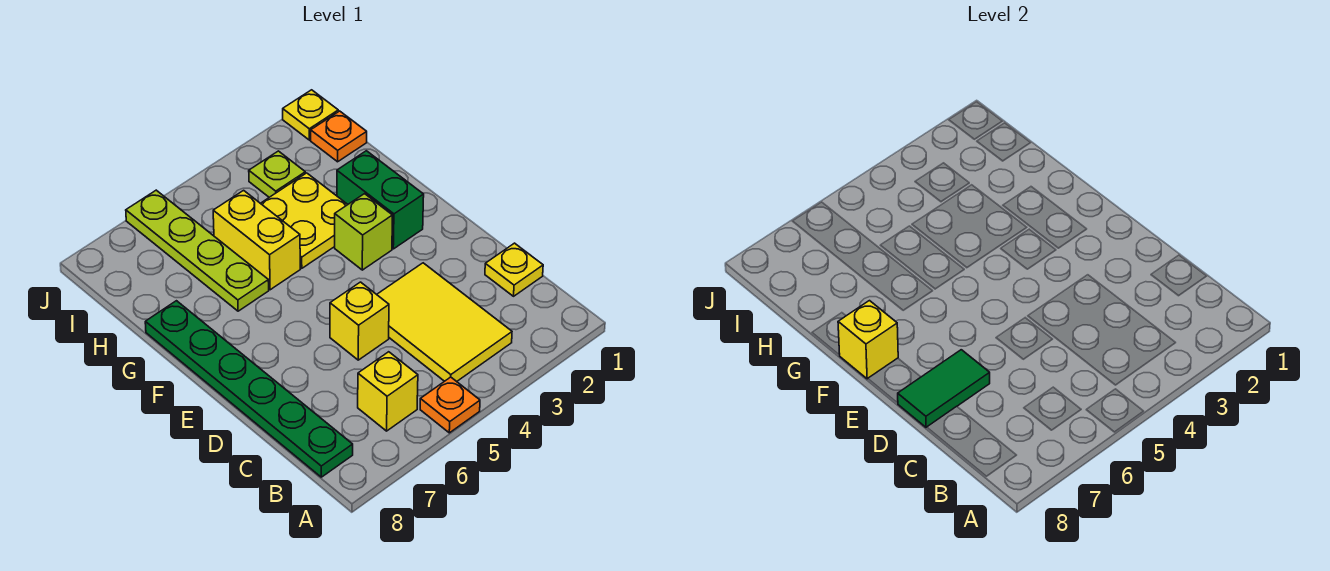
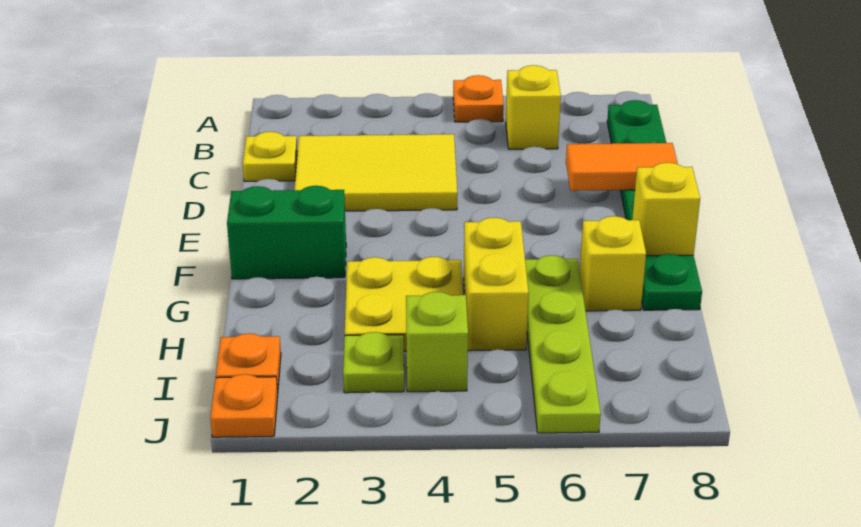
yellow tile B3:D4 level 1 -> yellow tile C2:D4 level 1
yellow brick D5 level 1 -> yellow brick G7 level 1
green tile D7:D8 level 2 -> orange tile D7:D8 level 2
green brick F2:G2 level 1 -> green brick F1:F2 level 1
lime brick F3 level 1 -> lime brick I4 level 1
yellow plate J1 level 1 -> orange plate J1 level 1

